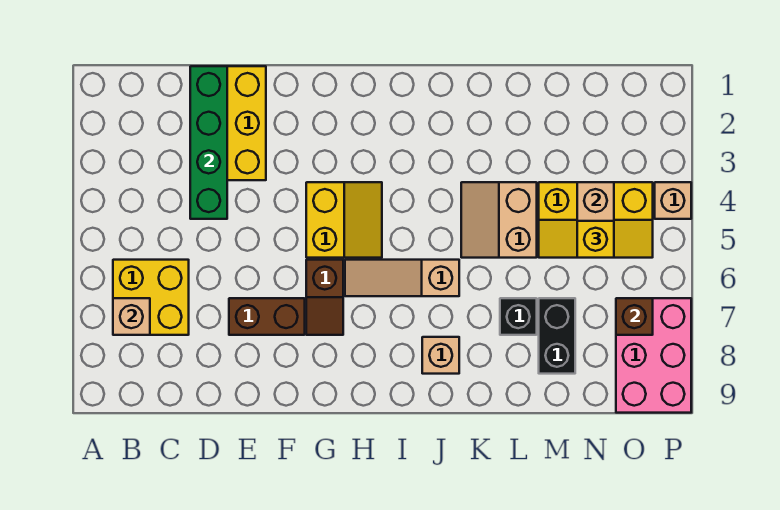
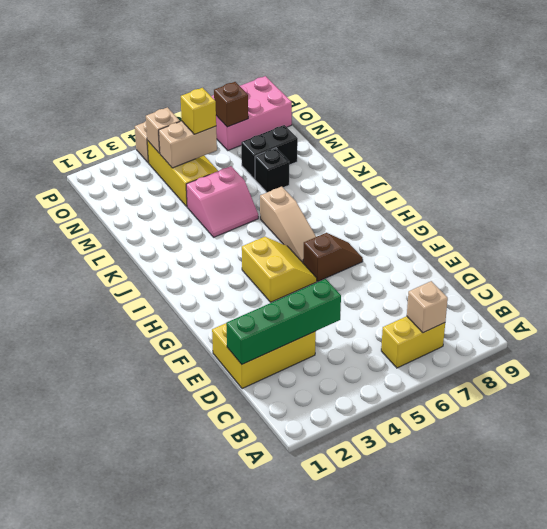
yellow brick B6:C7 level 1 -> yellow brick B6:B7 level 1
brown brick E7:F7 level 1 -> none
yellow slope G4:H5 level 1 top G -> yellow slope G4:H5 level 1 top 4
tan brick J8 level 1 -> tan brick O4 level 2
tan slope K4:L5 level 1 top L -> pink slope K4:L5 level 1 top L

